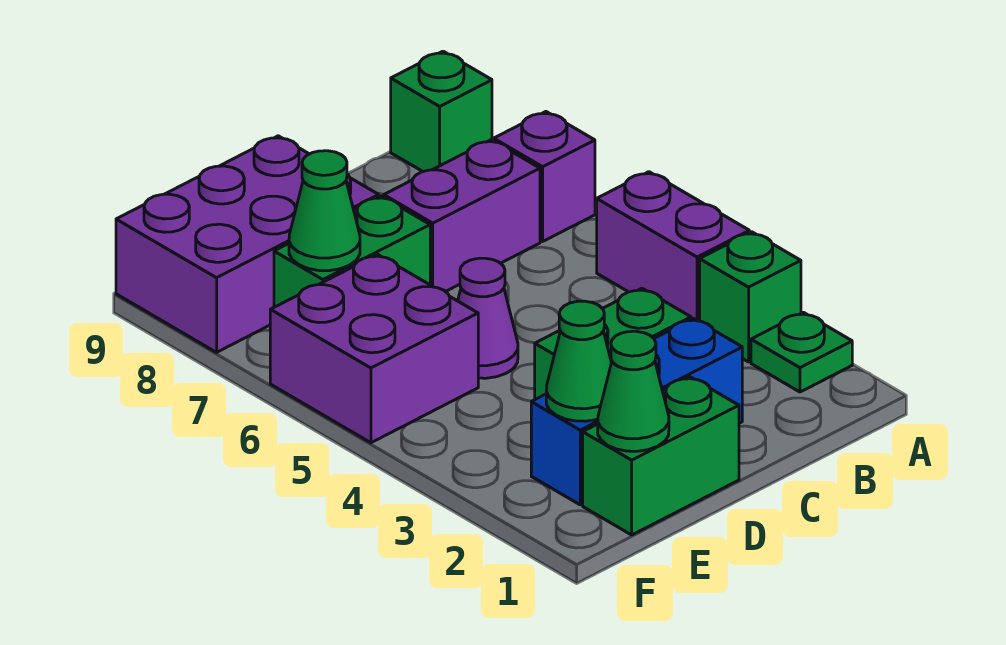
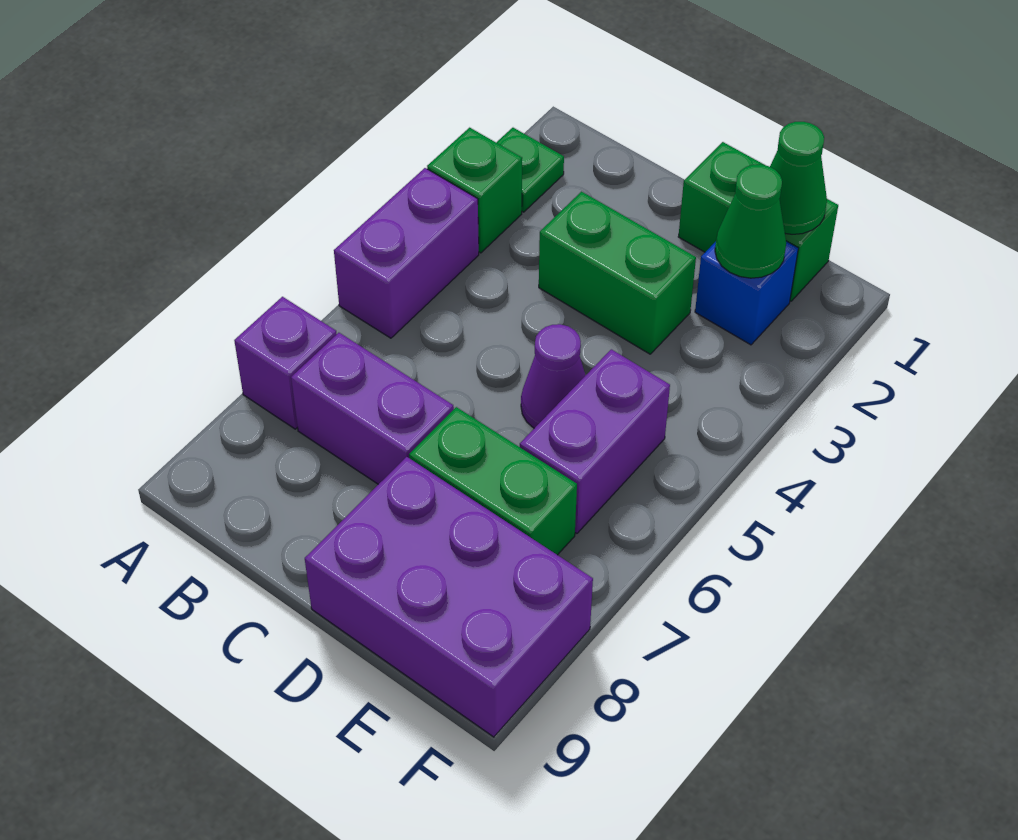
green brick A9 level 1 -> none
blue brick C2:E2 level 1 -> blue brick E2 level 1
purple brick E5:F6 level 1 -> purple brick E5:E6 level 1
green cone E7 level 2 -> none

